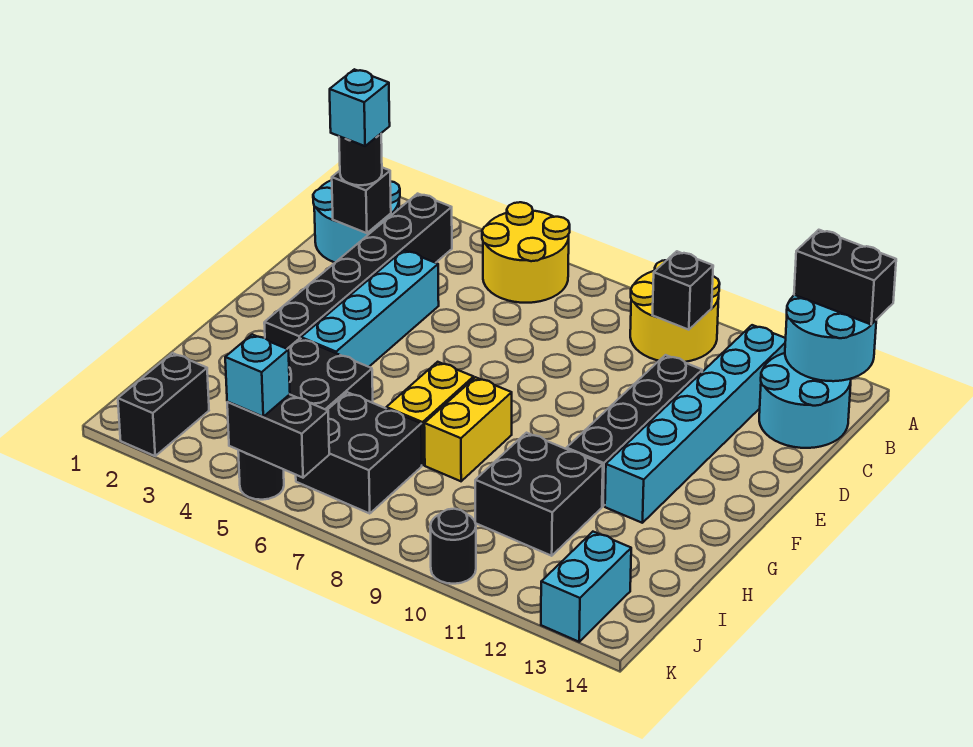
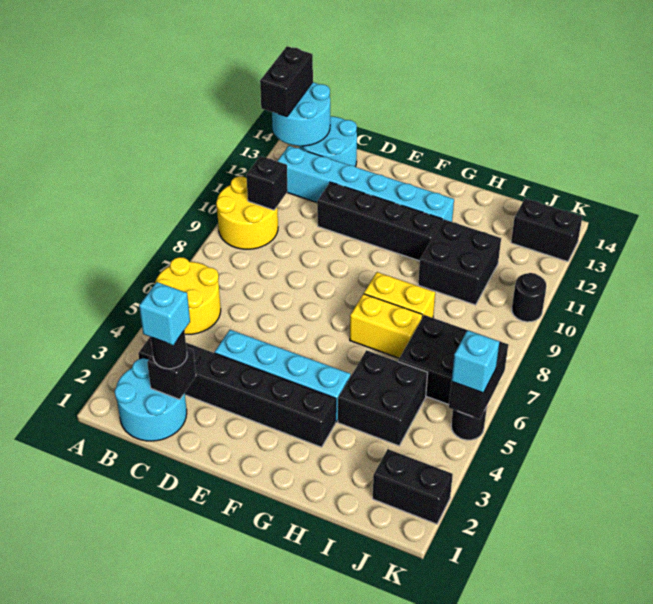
cyan brick J13:K13 level 1 -> black brick J13:K13 level 1

